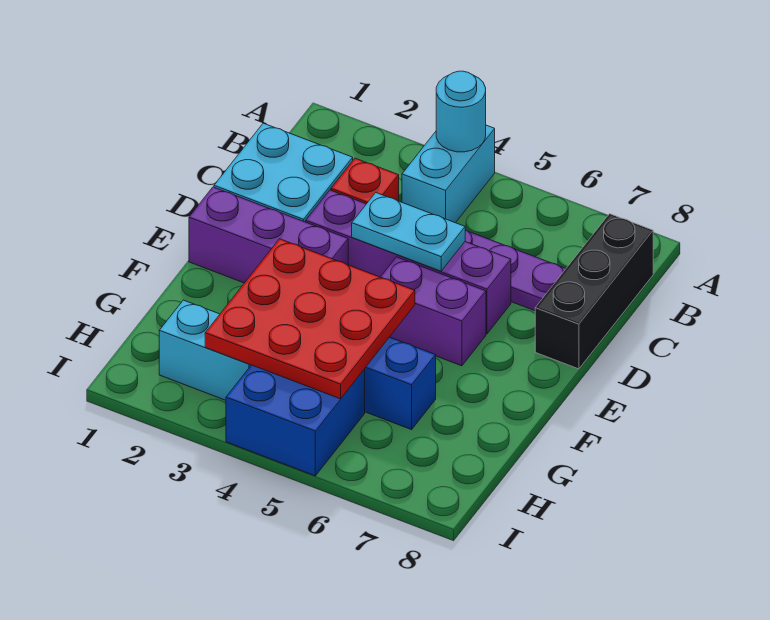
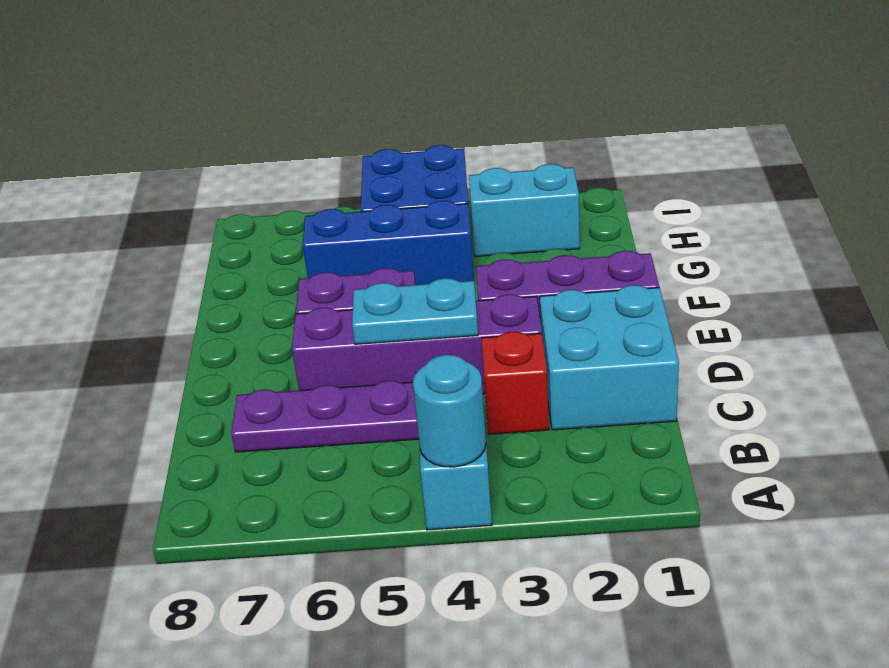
black brick B8:D8 level 1 -> none
red plate F3:H5 level 2 -> none

